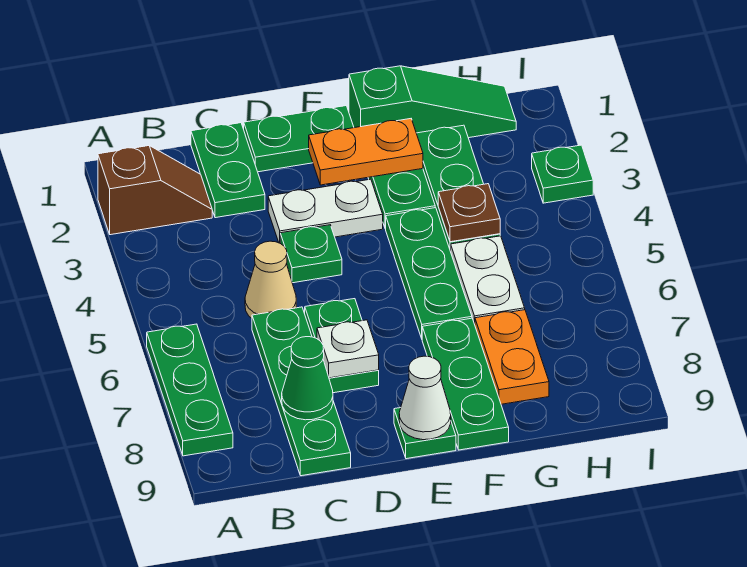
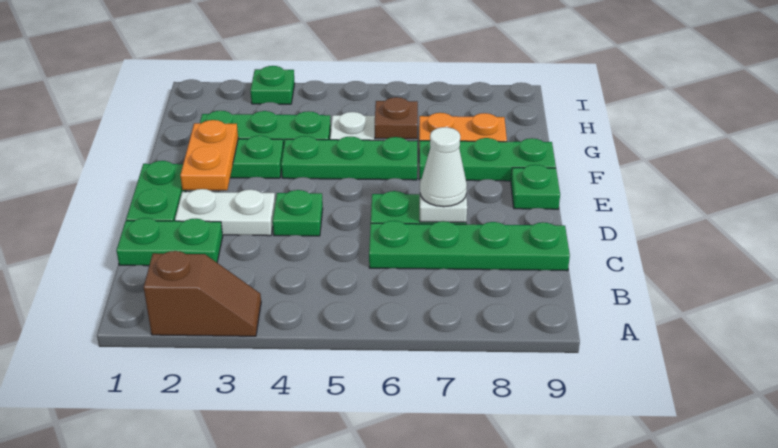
brown slope A2:B2 level 1 top A -> brown slope A2:A3 level 1 top 2
green plate A6:A8 level 1 -> none
tan cone C5 level 1 -> none
green cone C8 level 2 -> none
white plate D3:E3 level 1 -> white plate D2:D3 level 1
white cone E9 level 2 -> white cone D7 level 3
green slope F1:H1 level 1 top F -> none
brown plate G4 level 2 -> brown plate G6 level 2

